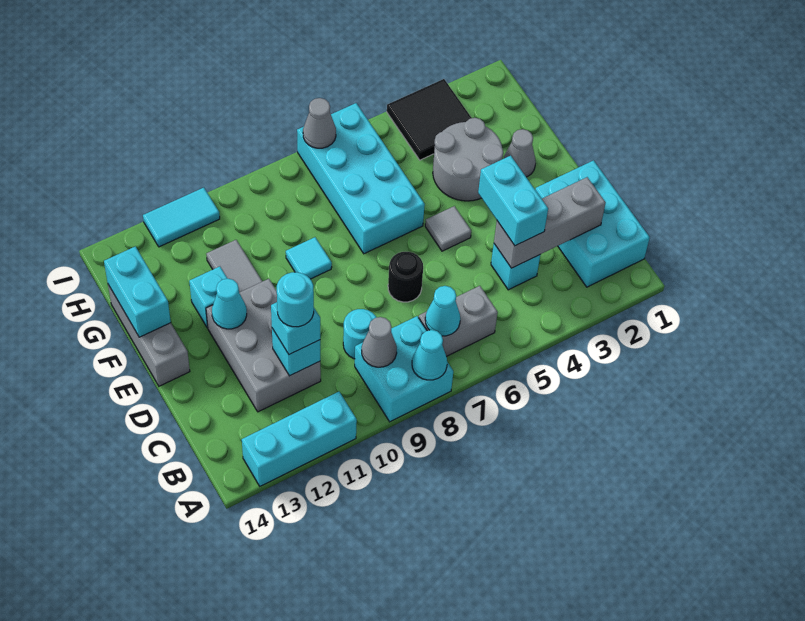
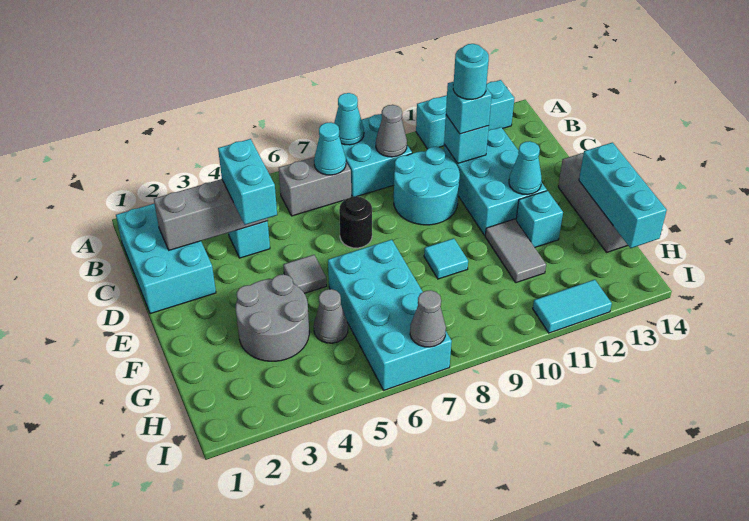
cyan round brick C9 level 1 -> cyan round brick C9:D10 level 1
grey brick C11:E12 level 1 -> cyan brick C11:E12 level 1
grey cone F2 level 1 -> grey cone G5 level 1
cyan brick F14:G14 level 2 -> cyan brick F14:H14 level 2
black tile H3:I4 level 1 -> none

